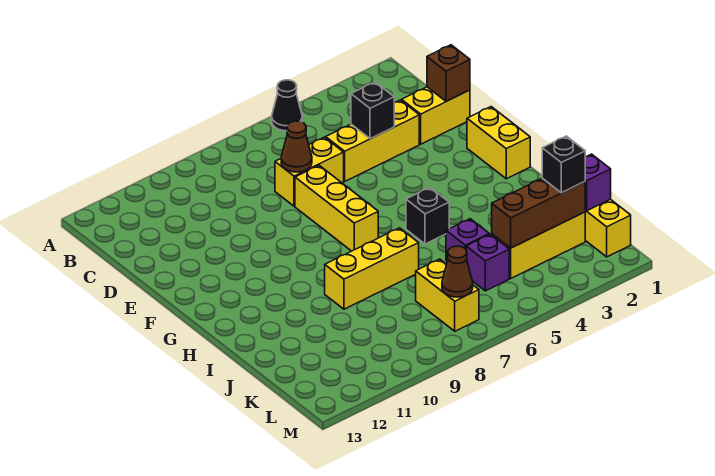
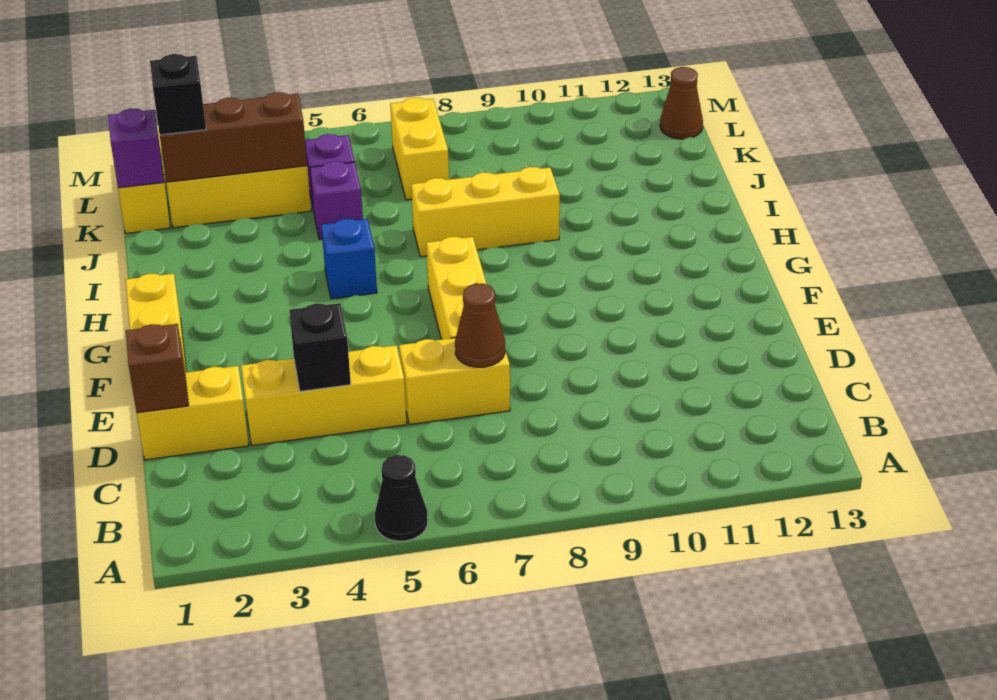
black brick H5 level 1 -> blue brick H5 level 1
brown cone L7 level 2 -> brown cone L13 level 1

